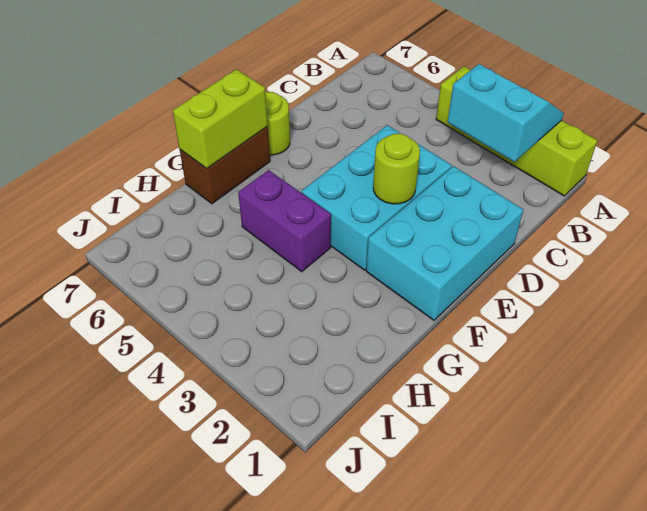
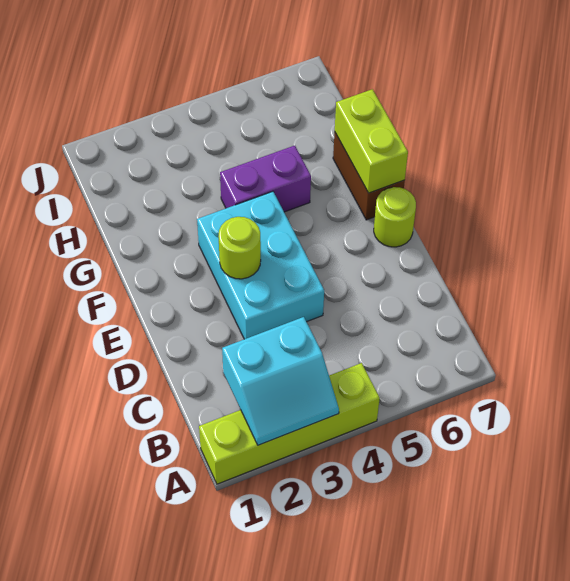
cyan brick D1:F2 level 1 -> none

